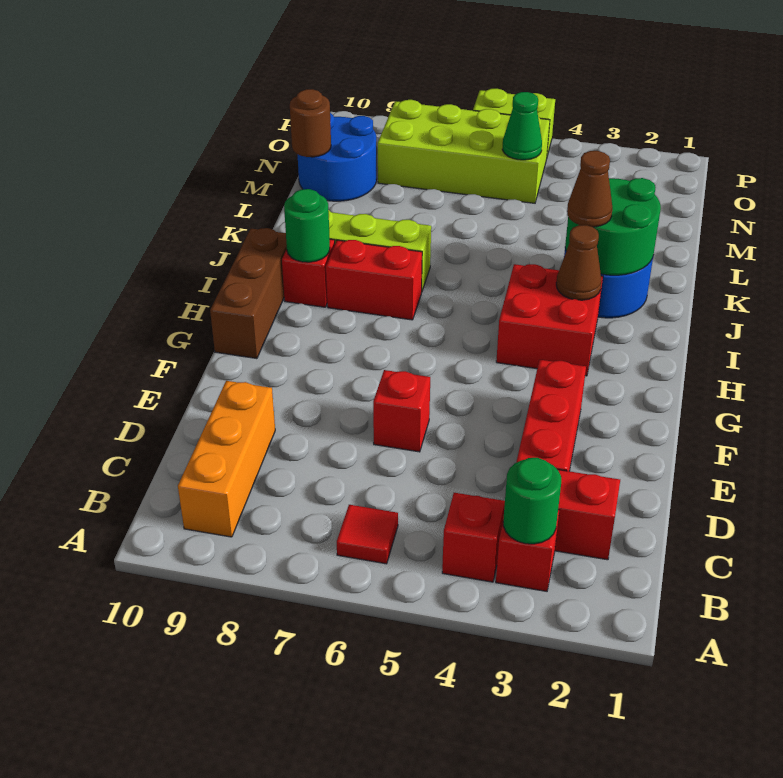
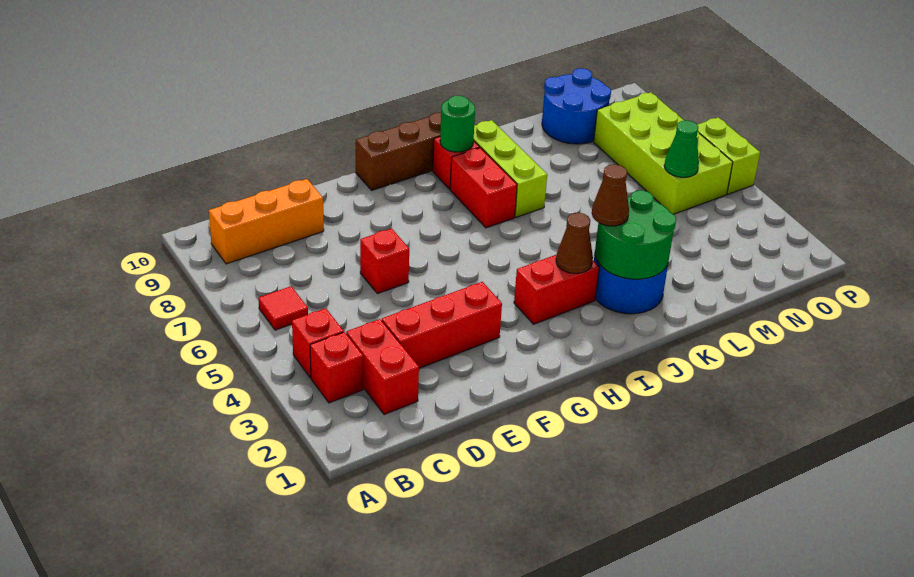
green round brick B3 level 2 -> none
red brick H3:I4 level 1 -> red brick H3:I3 level 1
brown round brick M10 level 2 -> none

